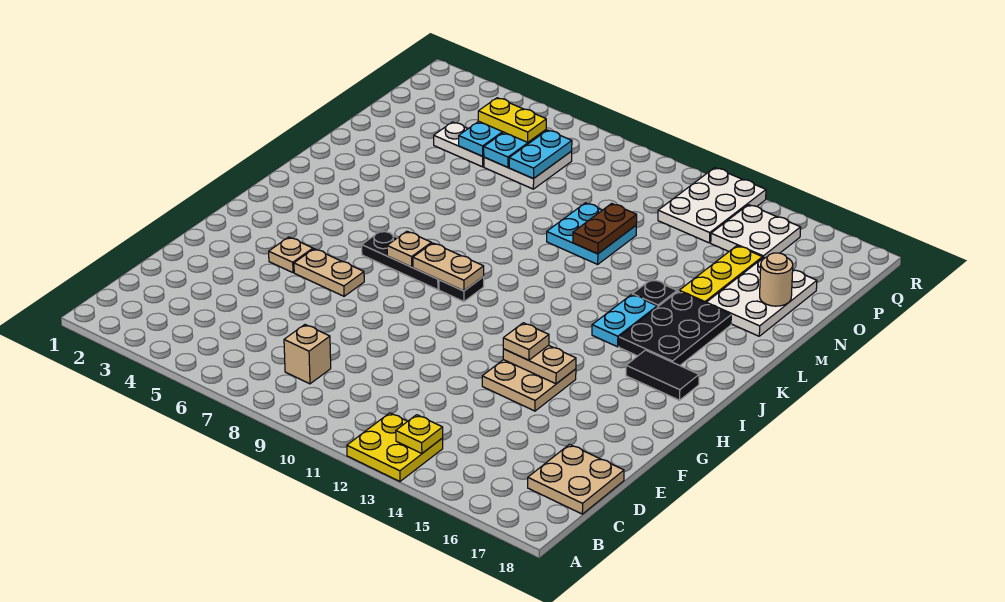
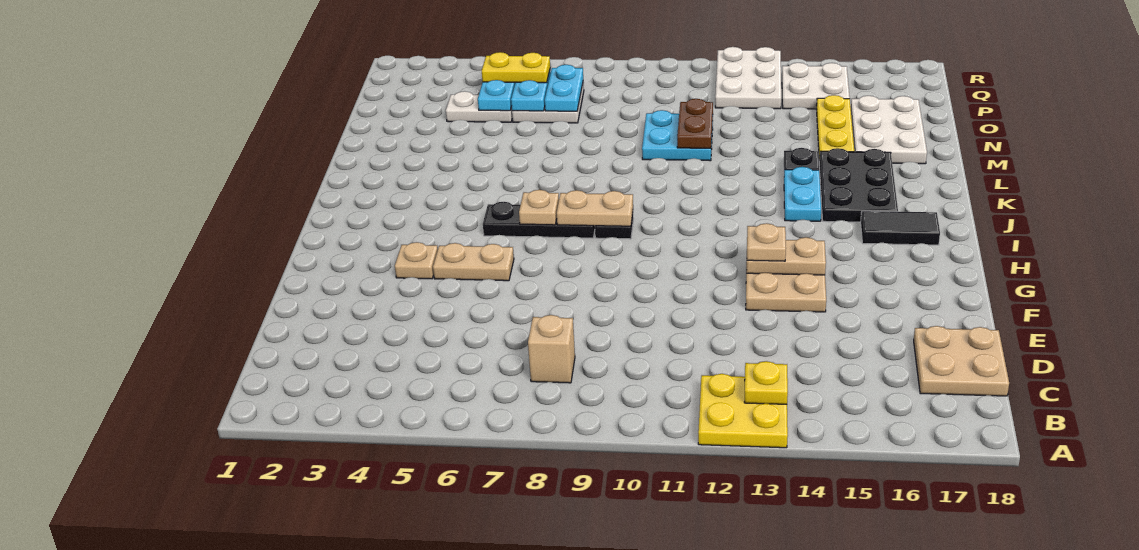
tan round brick N17 level 2 -> none

